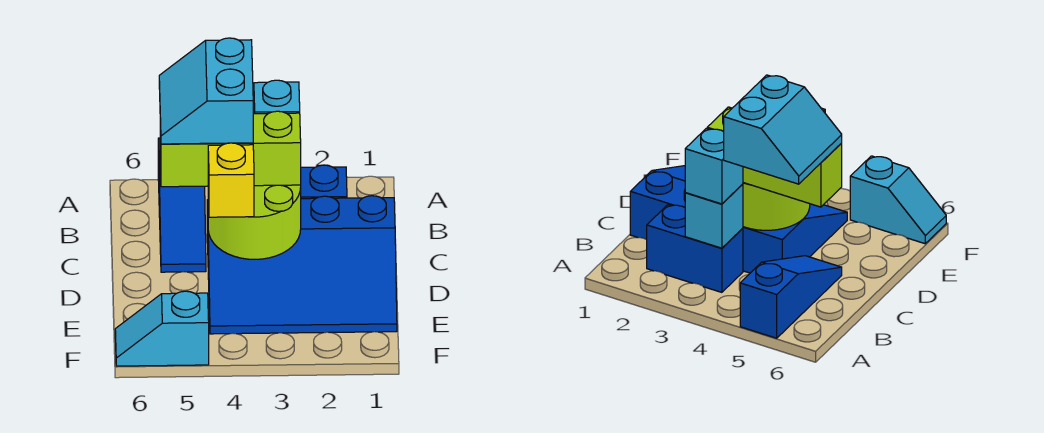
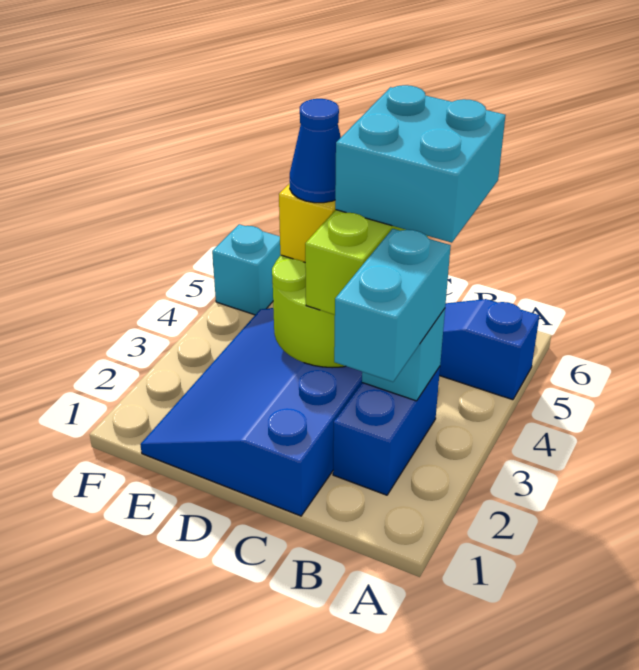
cyan brick B3 level 3 -> cyan brick B2:B3 level 3
cyan slope B4:C5 level 4 top 4 -> cyan brick B4:C5 level 4
none -> blue cone D4 level 4

